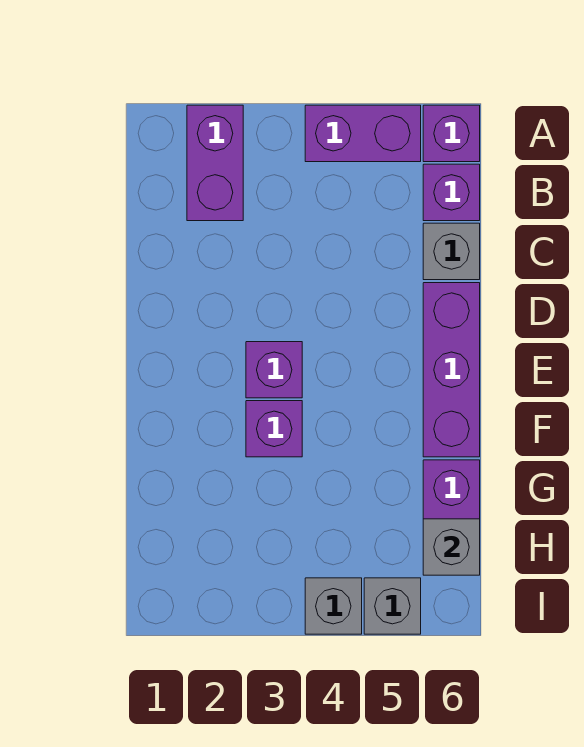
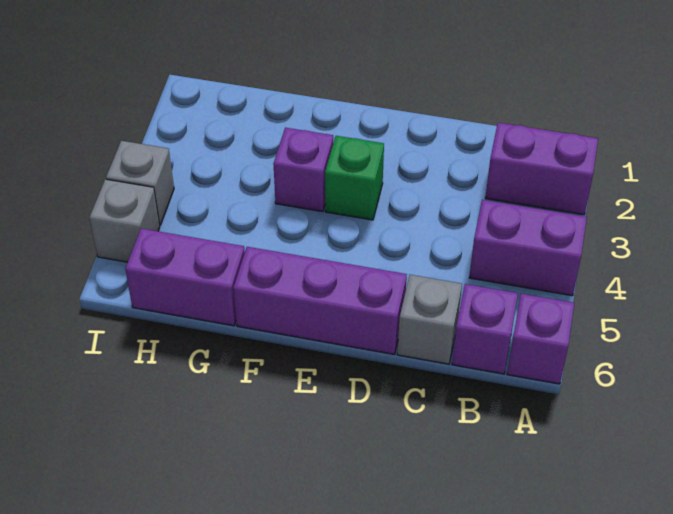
purple brick A4:A5 level 1 -> purple brick A4:B4 level 1
purple brick E3 level 1 -> green brick E3 level 1
grey brick H6 level 2 -> none

